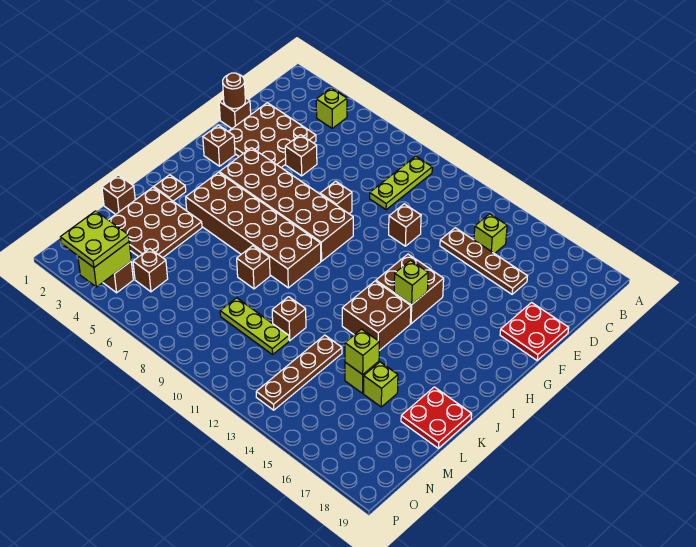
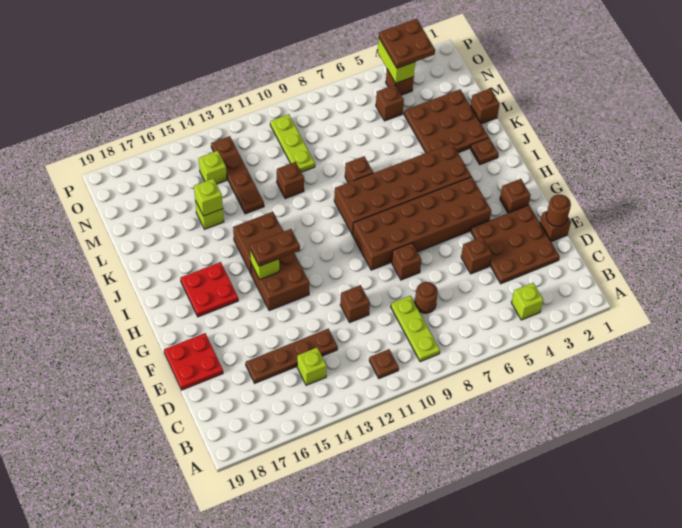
none -> brown plate B11 level 1
none -> brown round brick D8 level 1
none -> brown plate H13:H14 level 3
red plate K18:L19 level 1 -> red plate H16:I17 level 1
lime brick L16 level 1 -> lime brick N14 level 1
lime plate M9:M11 level 1 -> lime plate M10:O10 level 1
lime plate O3:P4 level 3 -> brown plate O3:P4 level 3

